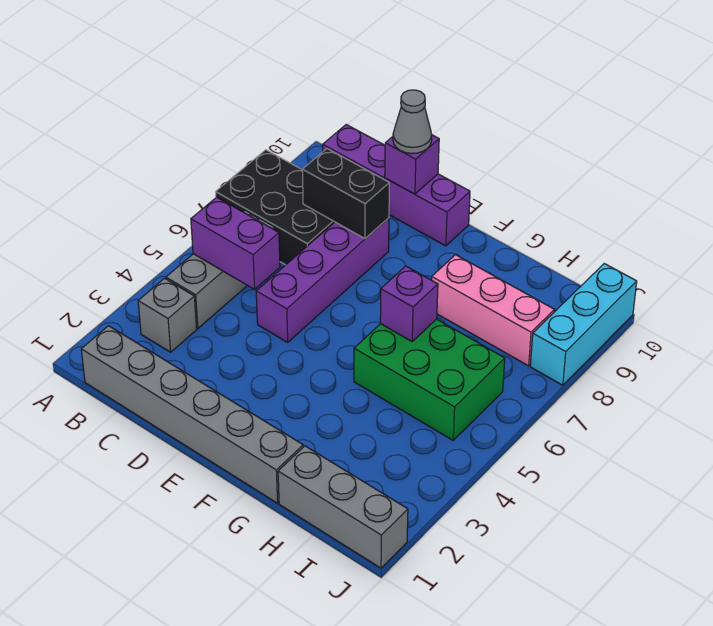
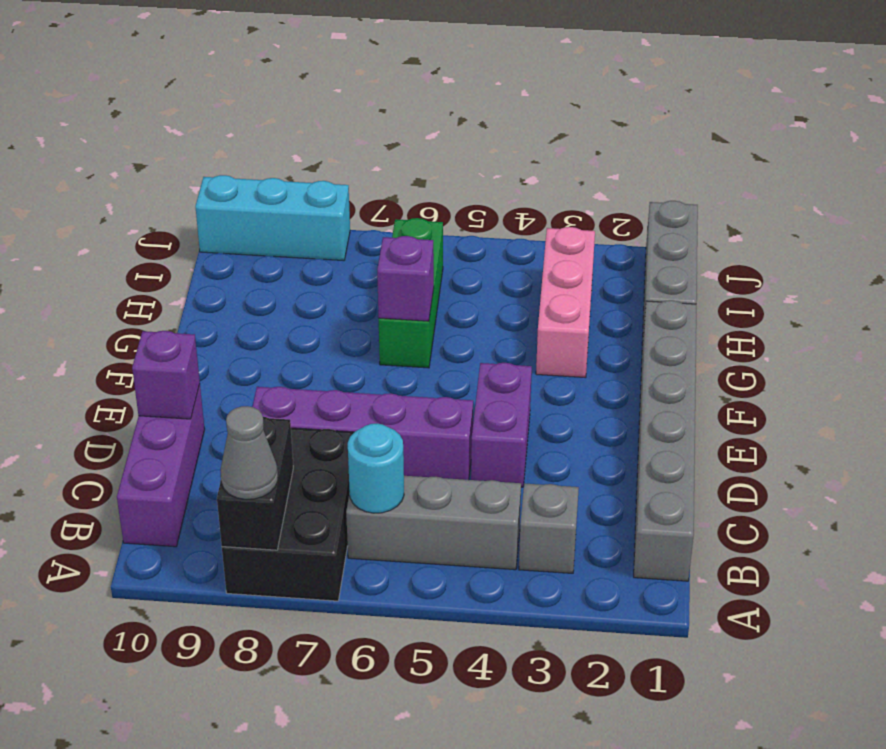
purple brick B5:C5 level 2 -> purple brick D4:E4 level 1
none -> cyan round brick B6 level 2
purple brick B10:E10 level 1 -> purple brick B10:D10 level 1
black brick C8:D8 level 2 -> black brick A8:B8 level 2
grey cone D10 level 3 -> grey cone A8 level 3
green brick G5:I6 level 1 -> green brick G6:I6 level 1
pink brick G8:I8 level 1 -> pink brick G3:I3 level 1

